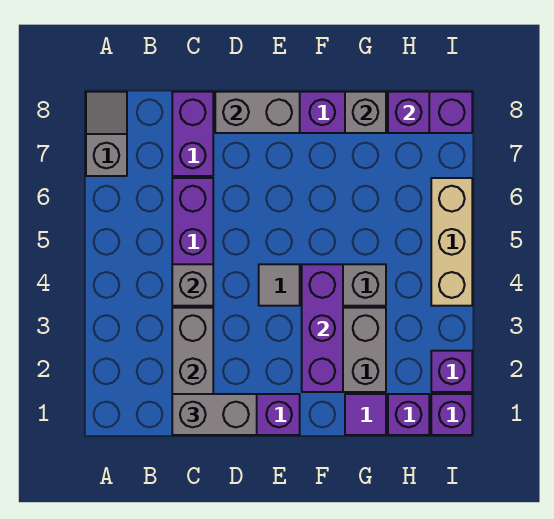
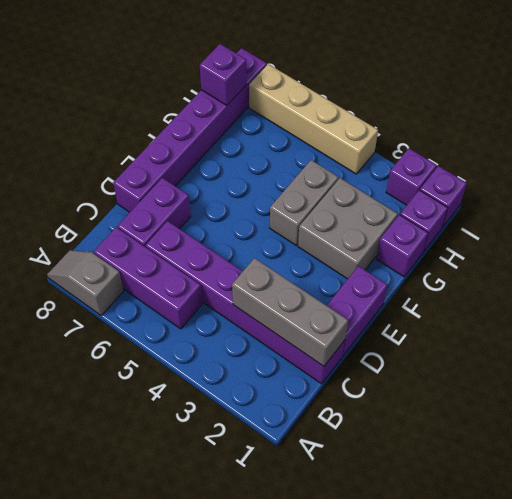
grey brick C1:D1 level 3 -> none
grey brick C4 level 2 -> none
purple brick C7:C8 level 1 -> purple brick C7:D7 level 1
grey brick D8:E8 level 2 -> none
grey tile E4 level 1 -> none
purple brick F2:F4 level 2 -> purple brick B5:B7 level 1
purple tile G1 level 1 -> purple brick G1 level 1
grey brick G8 level 2 -> none
tan brick I4:I6 level 1 -> tan brick I4:I7 level 1

